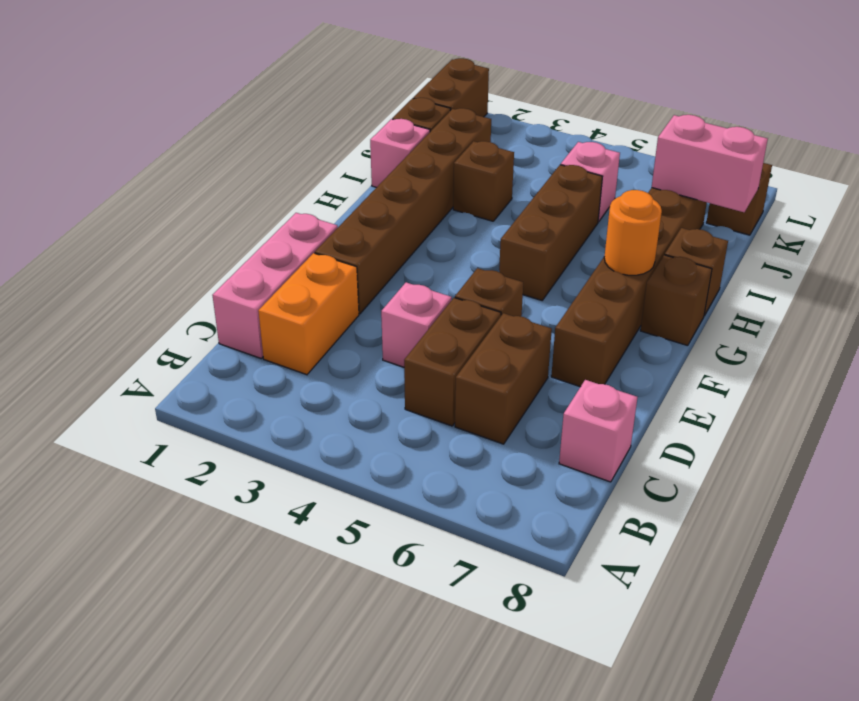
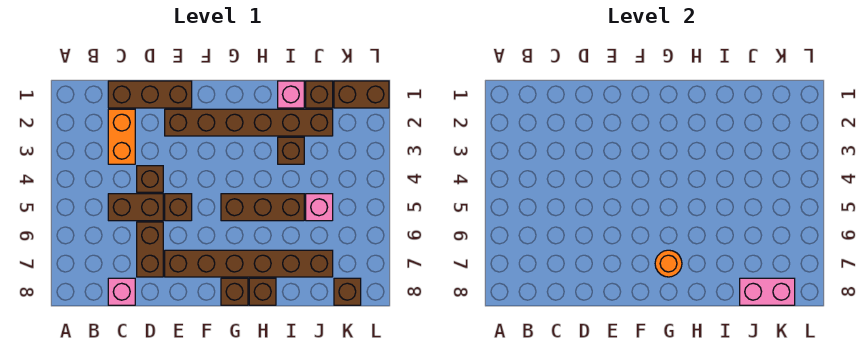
pink brick C1:E1 level 1 -> brown brick C1:E1 level 1
orange brick C2:D2 level 1 -> orange brick C2:C3 level 1
brown brick C6:D6 level 1 -> brown brick D6:D7 level 1
pink brick D4 level 1 -> brown brick D4 level 1
pink brick J7:J8 level 2 -> pink brick J8:K8 level 2

